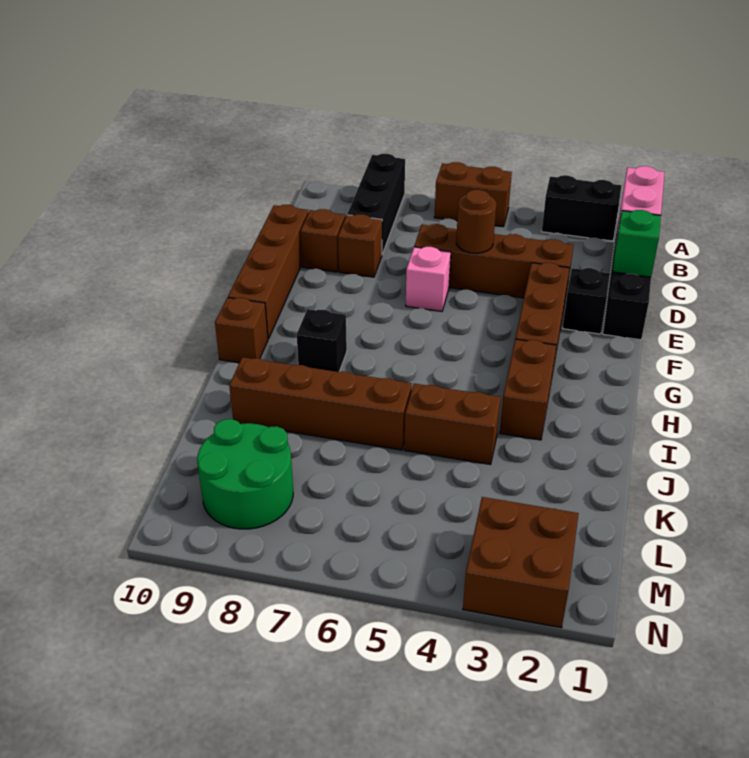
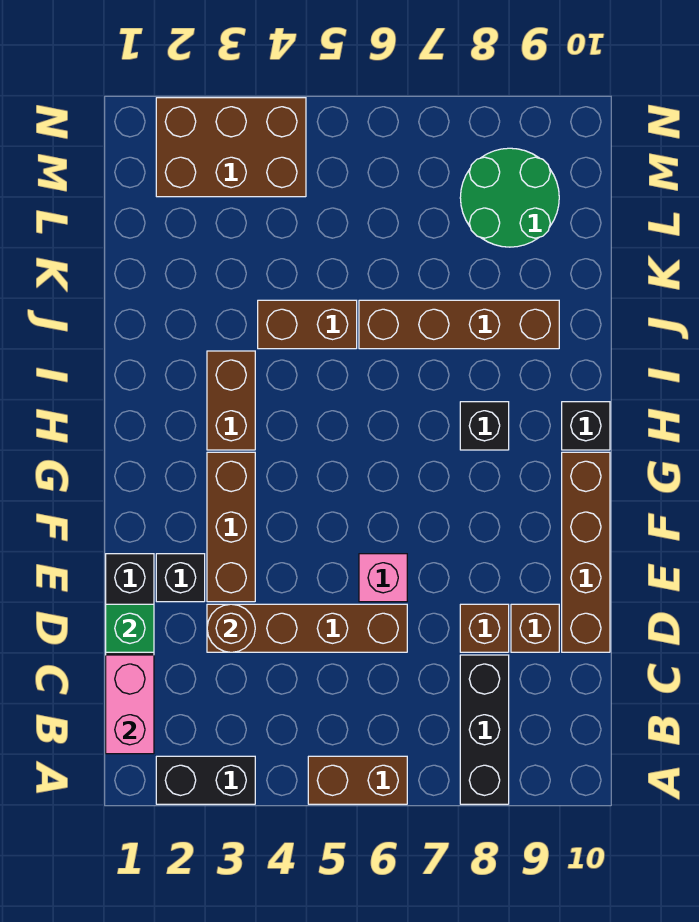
brown round brick D5 level 2 -> brown round brick D3 level 2
brown brick H10 level 1 -> black brick H10 level 1
brown brick M2:N3 level 1 -> brown brick M2:N4 level 1

